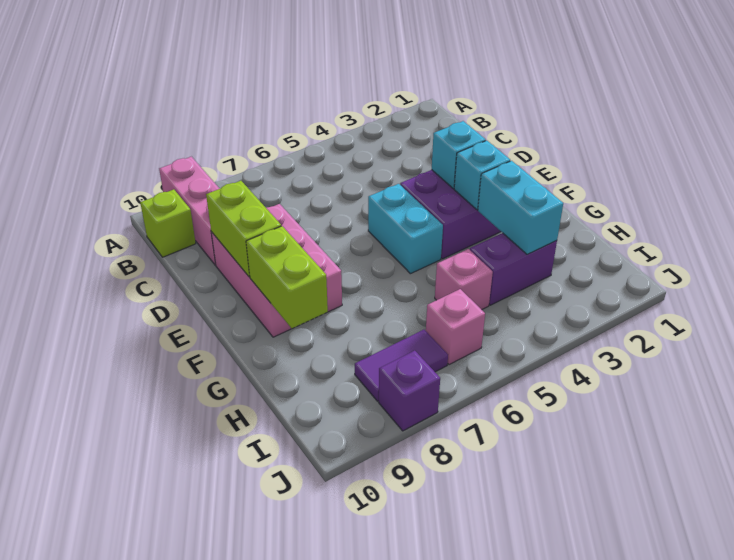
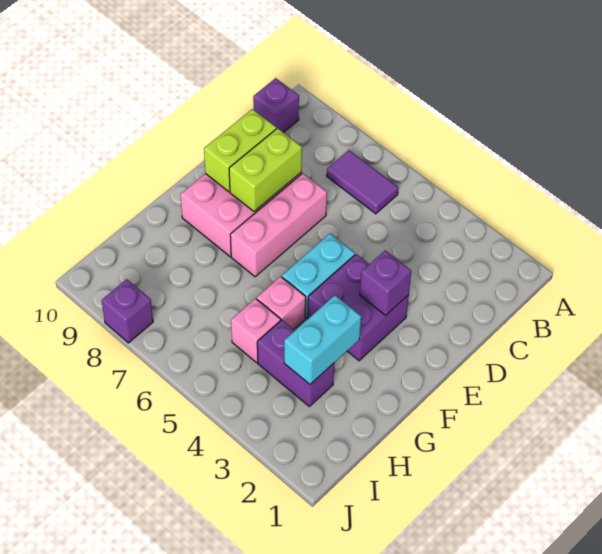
pink brick A9:C9 level 1 -> pink brick D7:F7 level 1
lime brick B10 level 1 -> purple brick B10 level 1
cyan brick E3 level 2 -> purple brick E3 level 2
cyan brick F3 level 2 -> none
lime brick F9:G9 level 2 -> lime brick D8:E8 level 2
pink brick I6 level 1 -> pink brick G5 level 1
purple tile I7:I8 level 1 -> purple tile B6:B7 level 1

